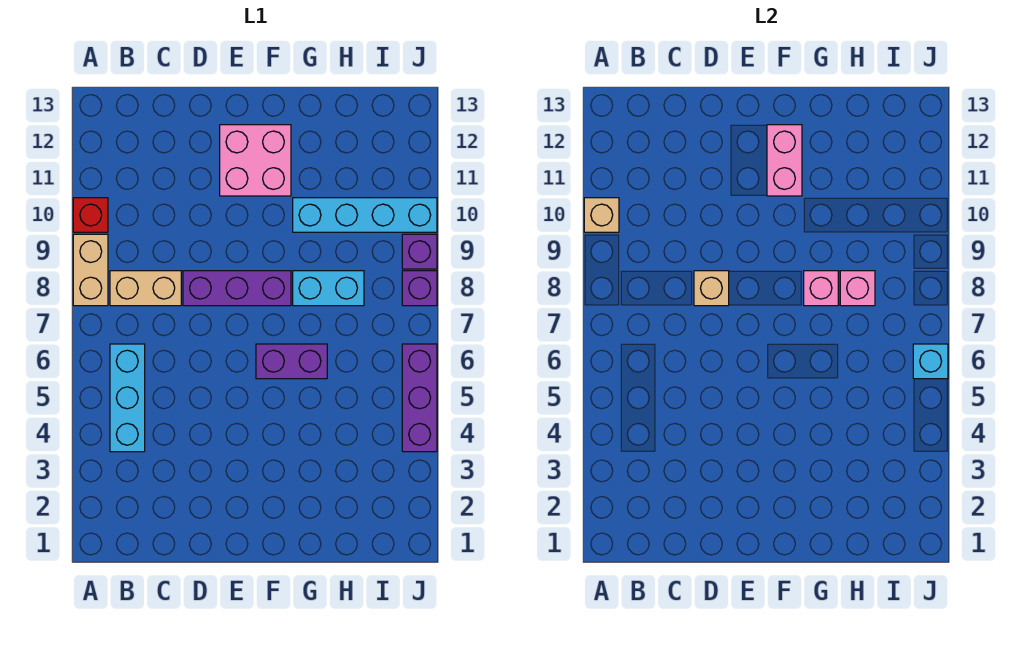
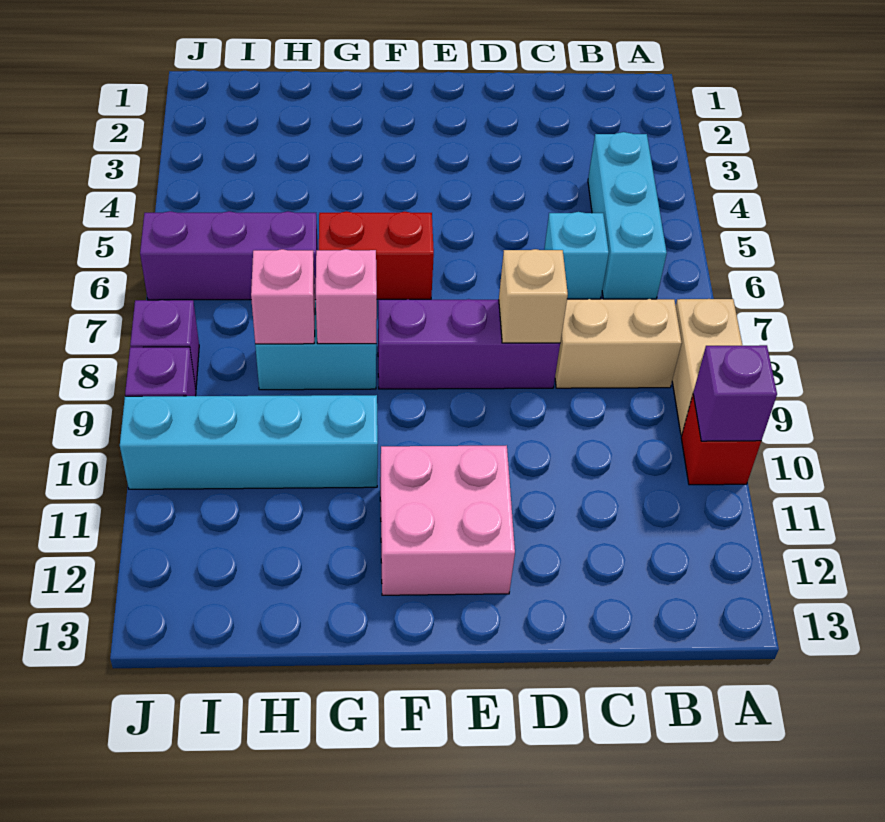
tan brick A10 level 2 -> purple brick A10 level 2
purple brick F6:G6 level 1 -> red brick F6:G6 level 1
pink brick F11:F12 level 2 -> none
purple brick J4:J6 level 1 -> purple brick H6:J6 level 1
cyan brick J6 level 2 -> cyan brick C6 level 1

